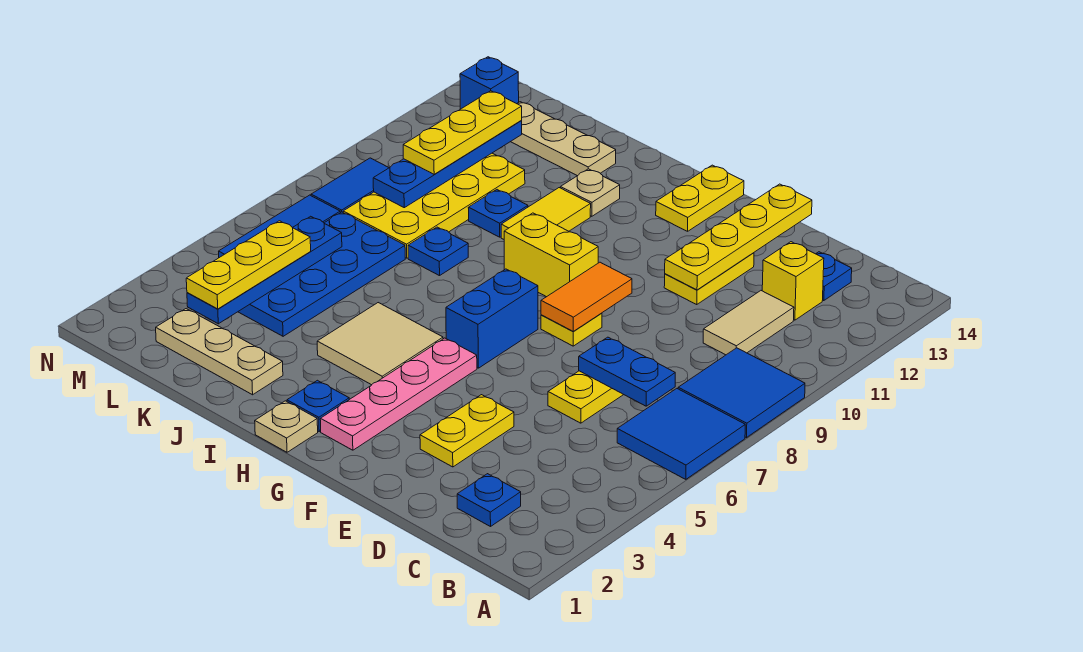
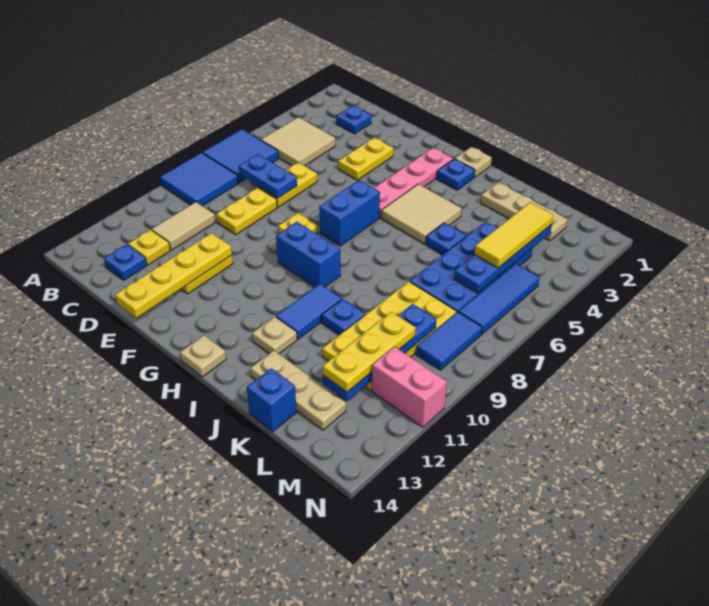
none -> tan tile B4:C5 level 1
yellow brick C12 level 1 -> yellow plate C12 level 1
orange tile F8:F9 level 2 -> none
yellow brick G9:H9 level 1 -> blue brick G9:H9 level 1
yellow plate G13:G14 level 1 -> yellow plate D8:D9 level 1
none -> tan plate H14 level 1
yellow tile I10:I11 level 1 -> blue tile I10:I11 level 1
blue plate J8 level 1 -> blue plate J5 level 1
yellow plate L3:L5 level 3 -> yellow tile L3:L5 level 3
none -> pink brick M11:N11 level 1
blue brick M13 level 1 -> blue brick K14 level 1

